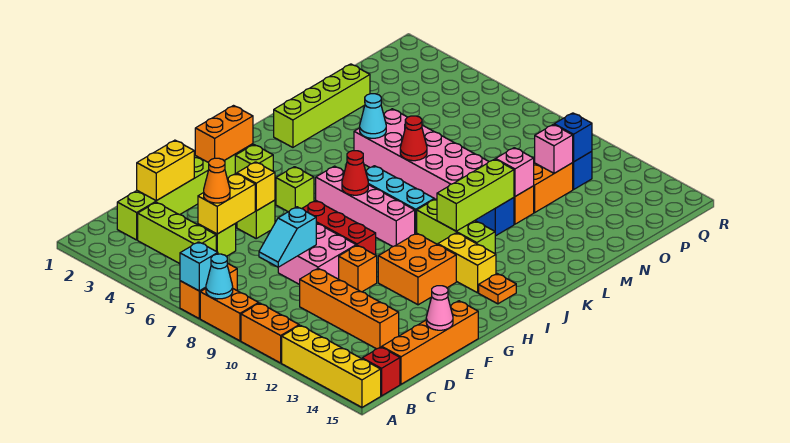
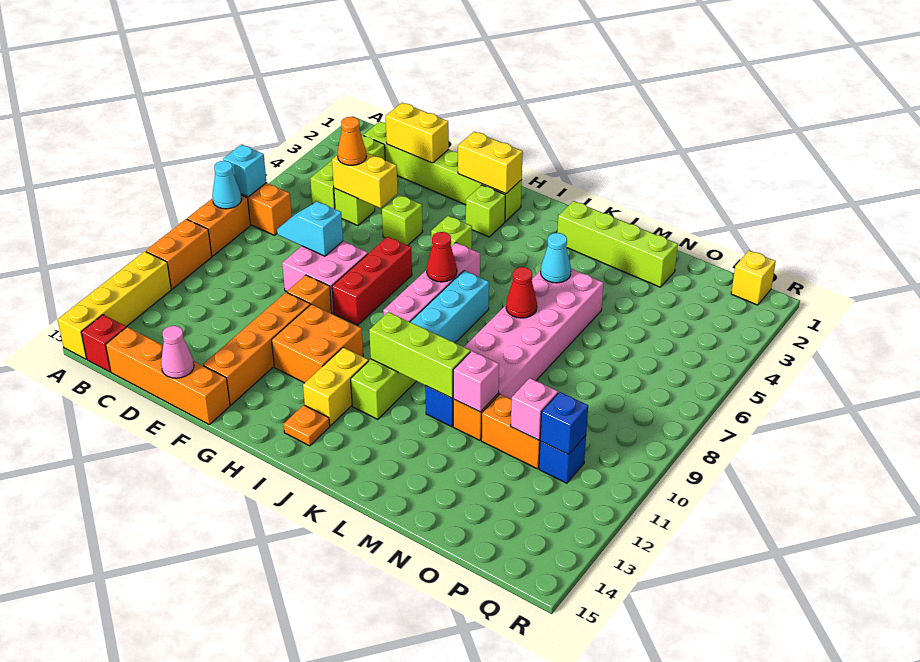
orange brick D10:D13 level 1 -> orange brick F11:F14 level 1
yellow brick F5 level 2 -> yellow brick Q1 level 1
orange brick G2:H2 level 2 -> yellow brick G2:H2 level 2

